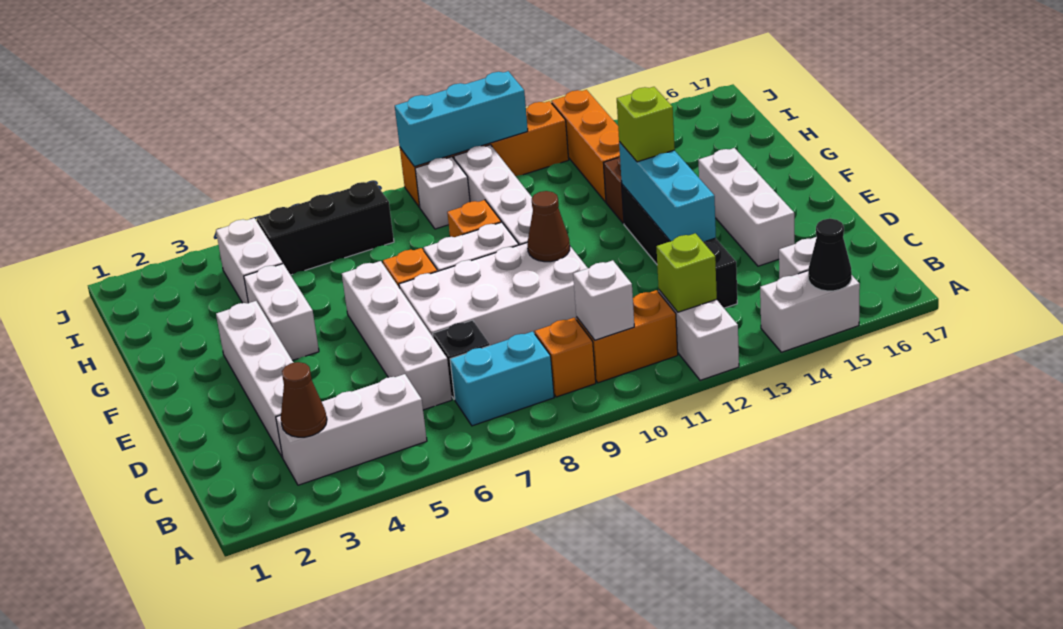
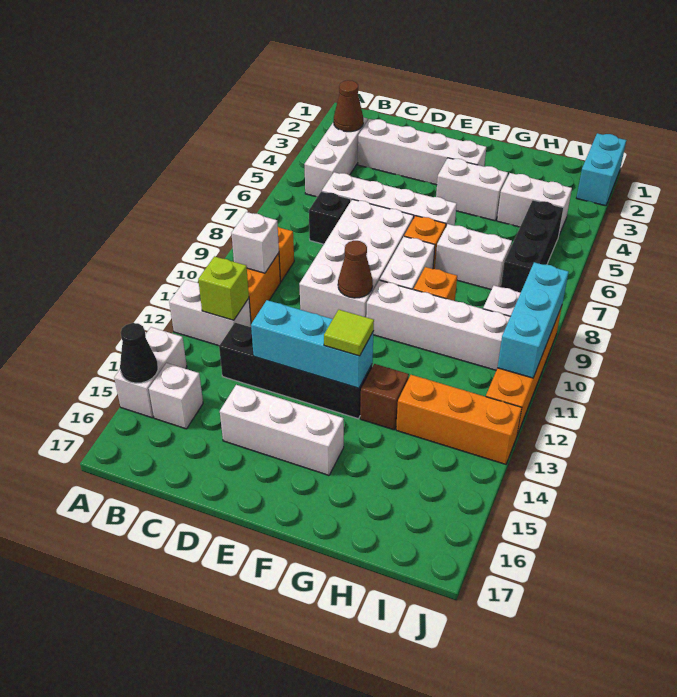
cyan brick B7:B8 level 1 -> cyan brick J1:J2 level 1
lime brick F13 level 3 -> lime tile F13 level 3
none -> white brick G7:H7 level 1

